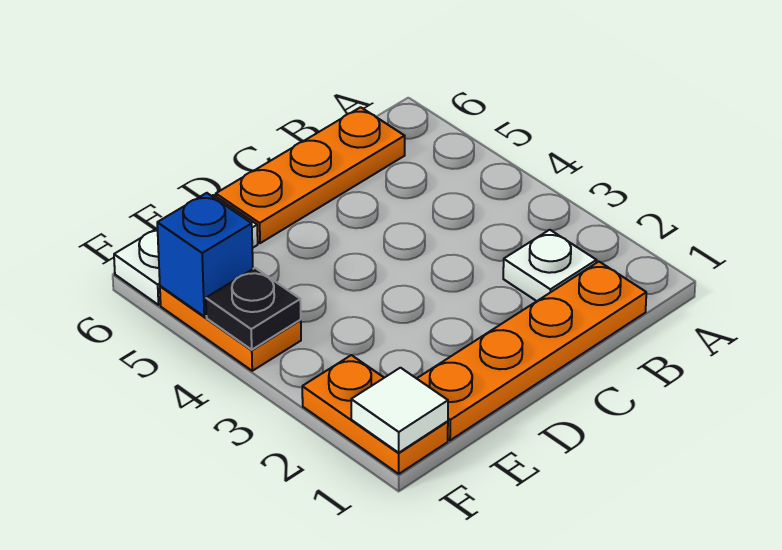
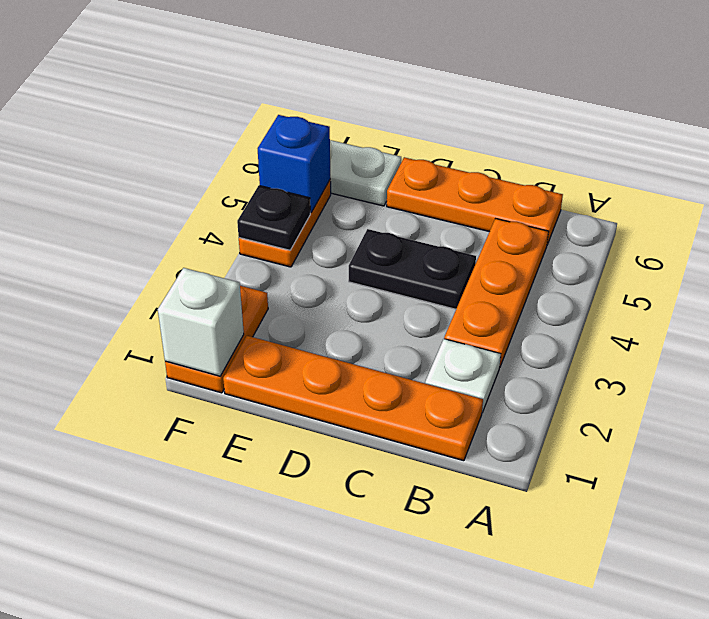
none -> orange plate B3:B5 level 1
none -> black plate C4:D4 level 1
white tile F1 level 2 -> white brick F1 level 2

